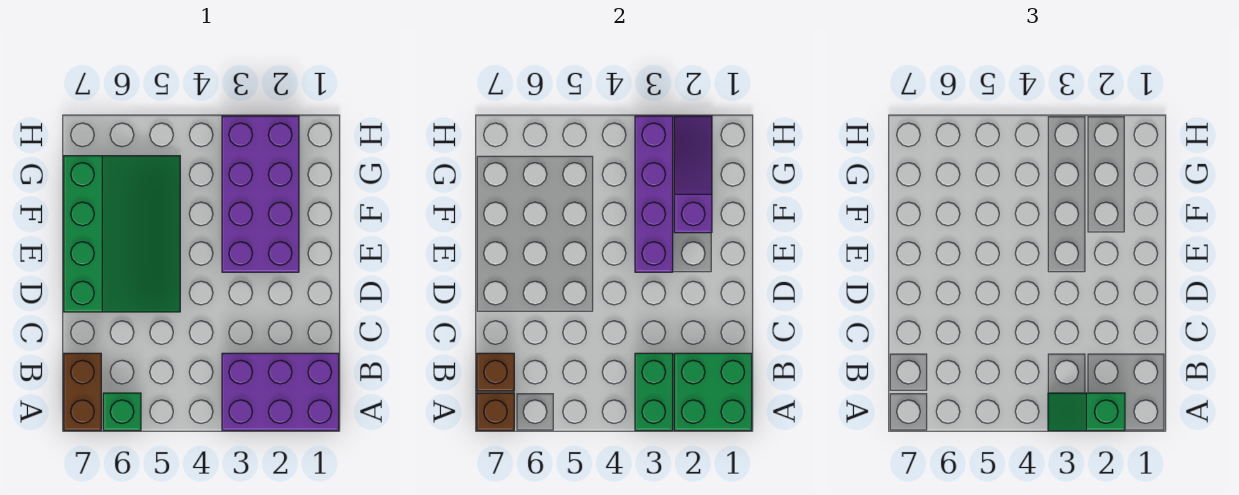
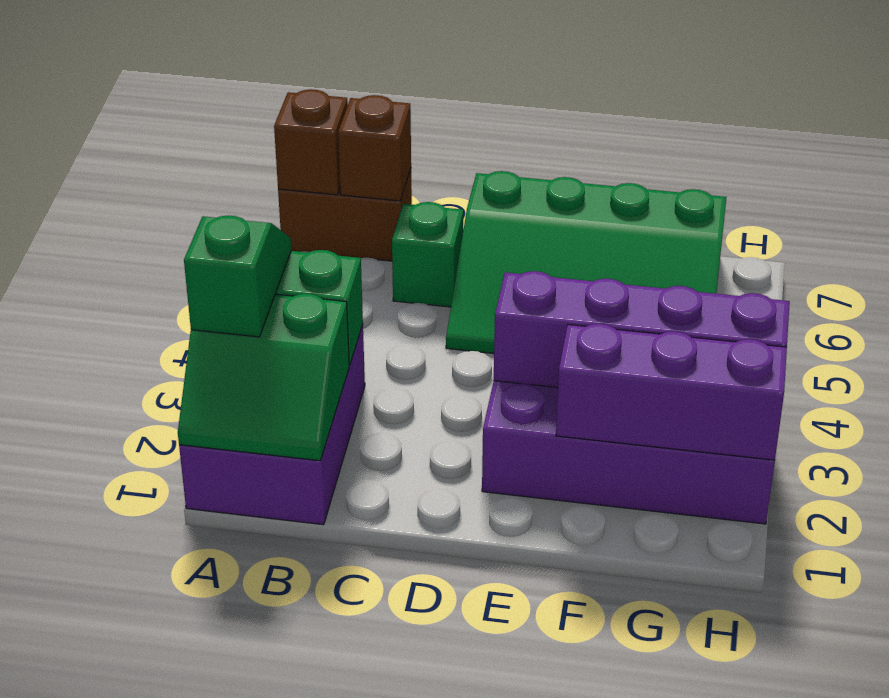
green brick A1:B2 level 2 -> green slope A1:B2 level 2 top 2
green brick A6 level 1 -> green brick C6 level 1
purple slope F2:H2 level 2 top F -> purple brick F2:H2 level 2

